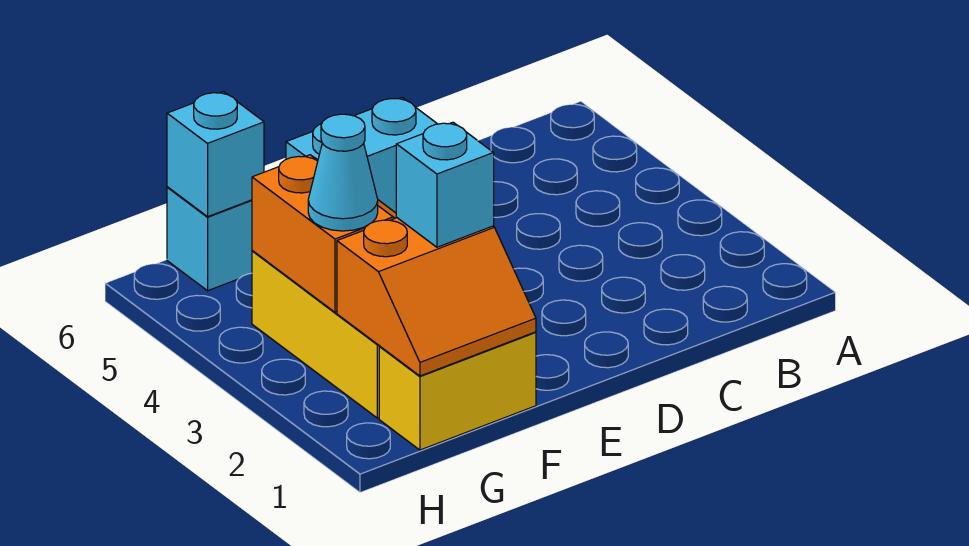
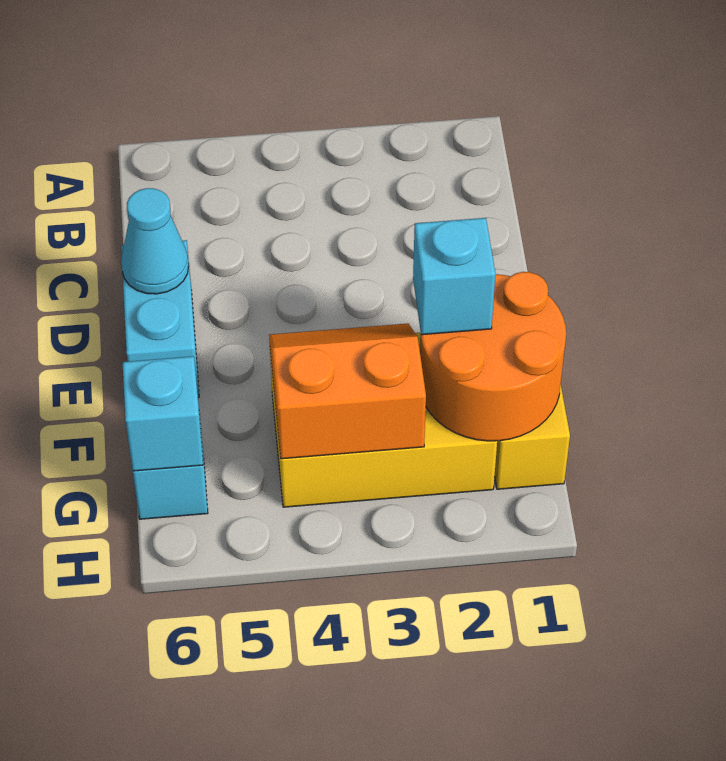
orange slope F1:G2 level 2 top 2 -> orange round brick F1:G2 level 2
cyan cone G3 level 3 -> cyan cone D6 level 2

